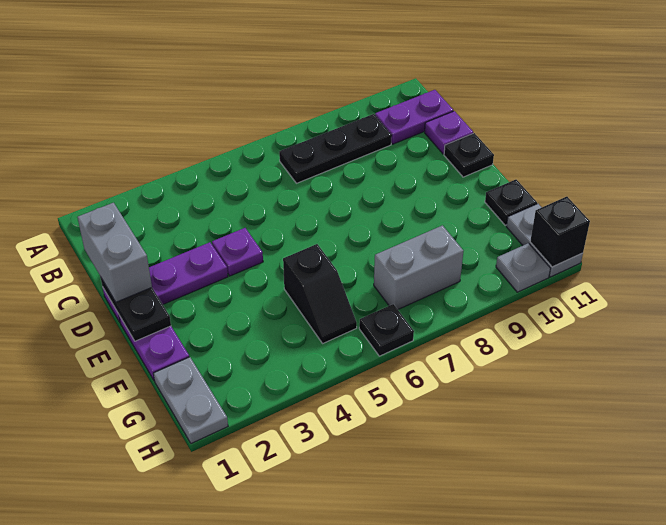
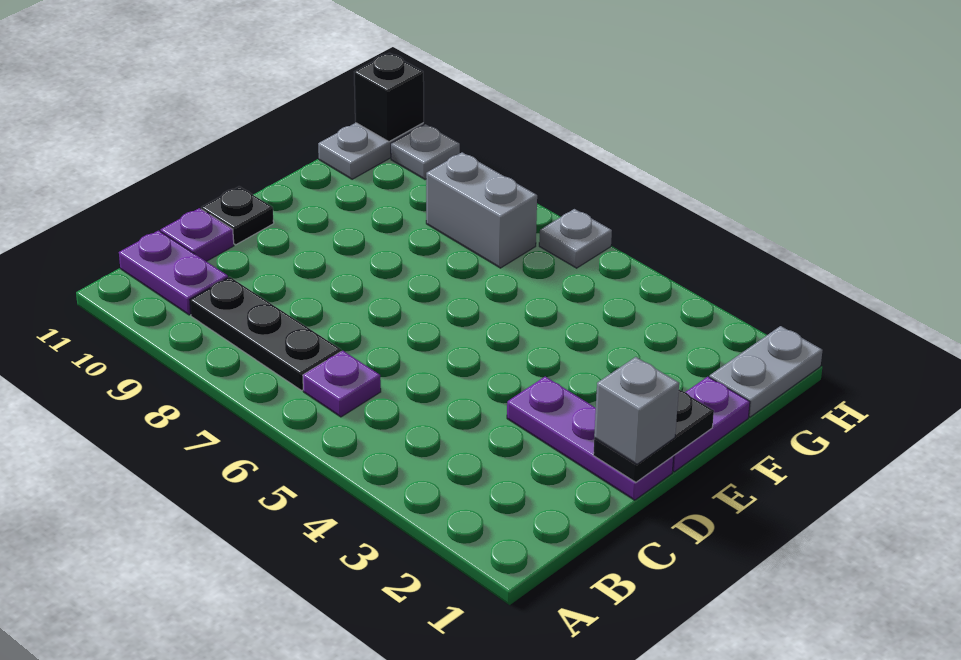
grey brick C1:D1 level 3 -> grey brick D1 level 3
purple plate D4 level 1 -> purple plate B6 level 1
black slope F5:G5 level 1 top F -> none
black plate F11 level 1 -> none
black plate H6 level 1 -> grey plate H6 level 1

